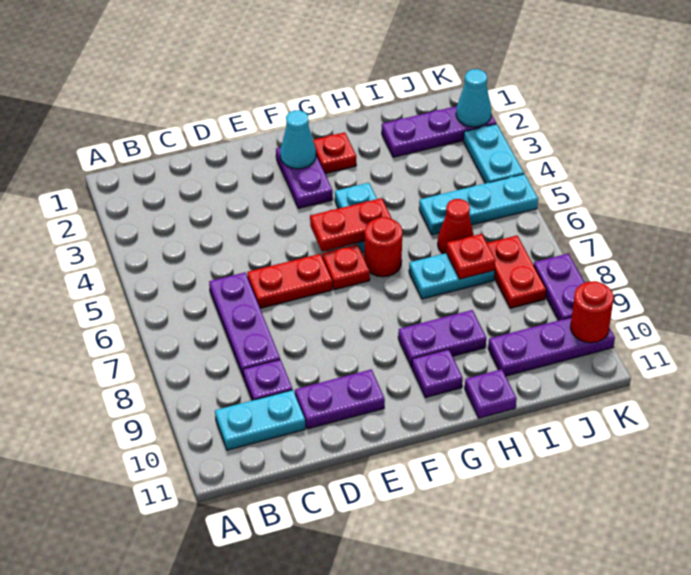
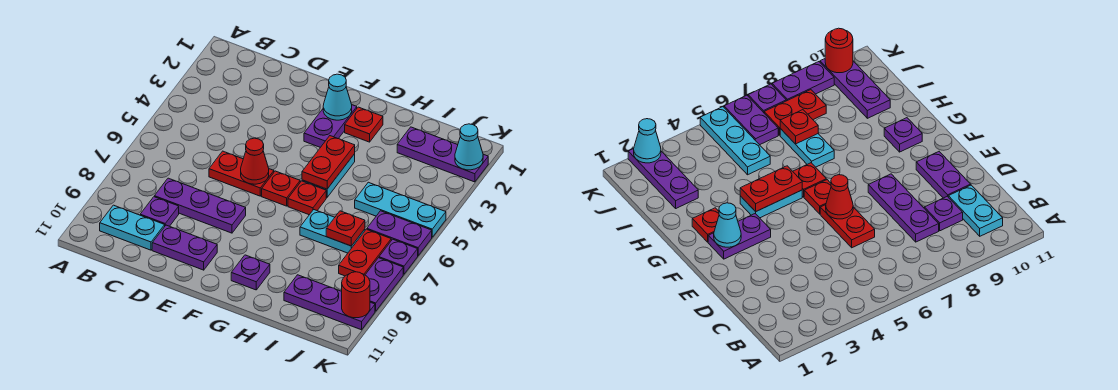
purple plate C6:C8 level 1 -> purple plate C8:E8 level 1
red plate F5:G5 level 2 -> red plate G4:G5 level 2
red round brick G6 level 1 -> red plate G6 level 1
purple plate G9:H9 level 1 -> purple plate J6:K6 level 1
purple plate H11 level 1 -> purple plate K7 level 1
red cone I6 level 1 -> red cone E6 level 2
cyan plate K3:K4 level 1 -> none

